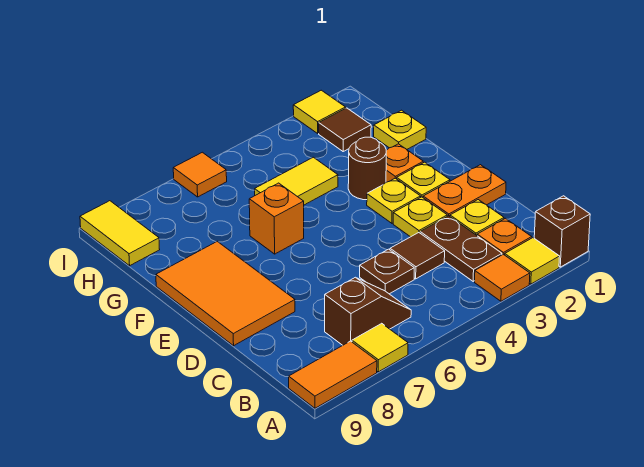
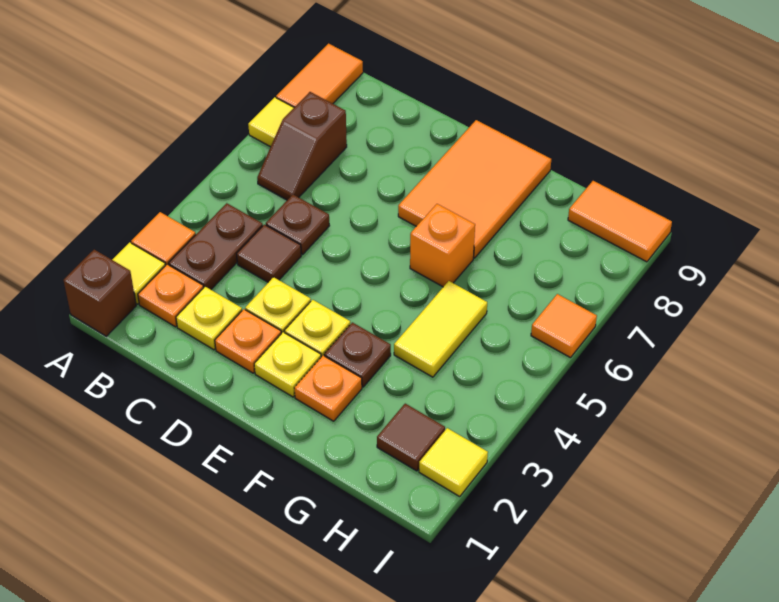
brown plate B3:C3 level 1 -> brown plate B3:B4 level 1
orange plate D1:D2 level 1 -> orange plate D2 level 1
orange tile D8:F9 level 1 -> orange tile E7:F9 level 1
brown round brick F3 level 1 -> brown plate F3 level 1
yellow plate G1 level 1 -> none
yellow tile H9:I9 level 1 -> orange tile H9:I9 level 1

